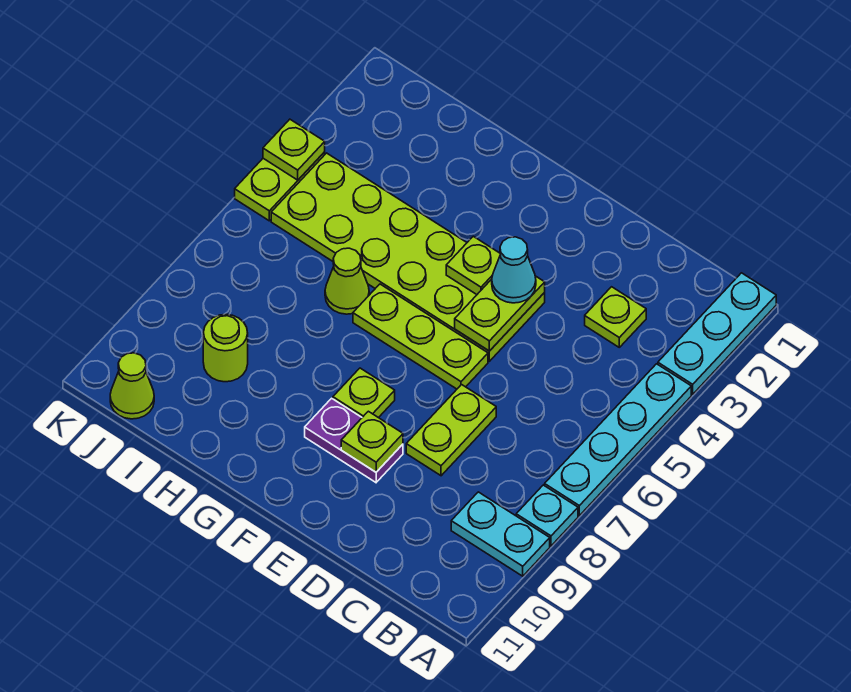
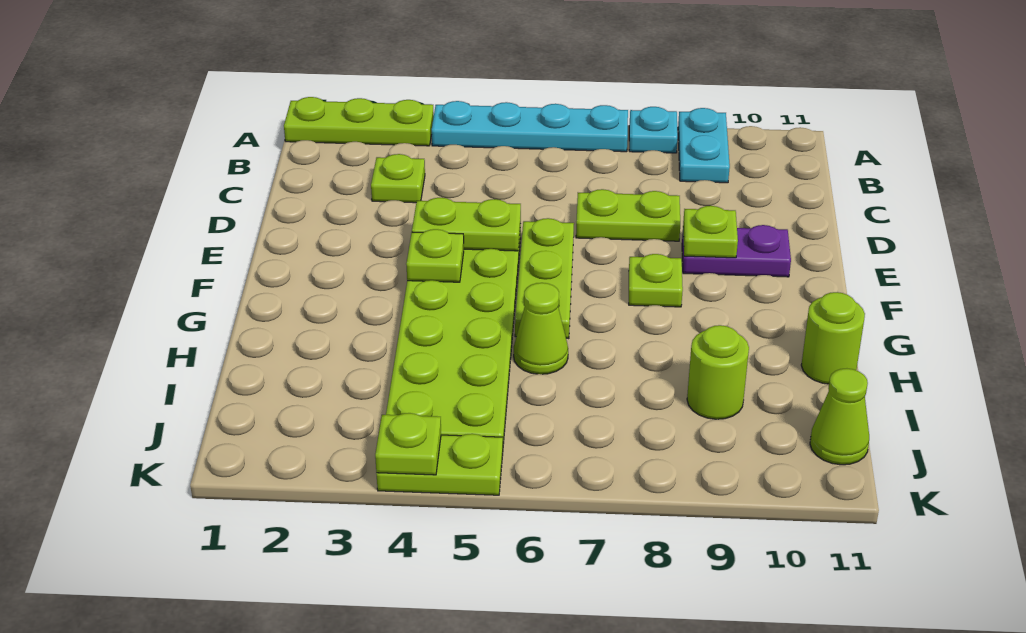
cyan plate A1:A3 level 1 -> lime plate A1:A3 level 1
cyan cone E4 level 3 -> none
purple plate E9:F9 level 1 -> purple plate E9:E10 level 1
none -> lime round brick H11 level 1

